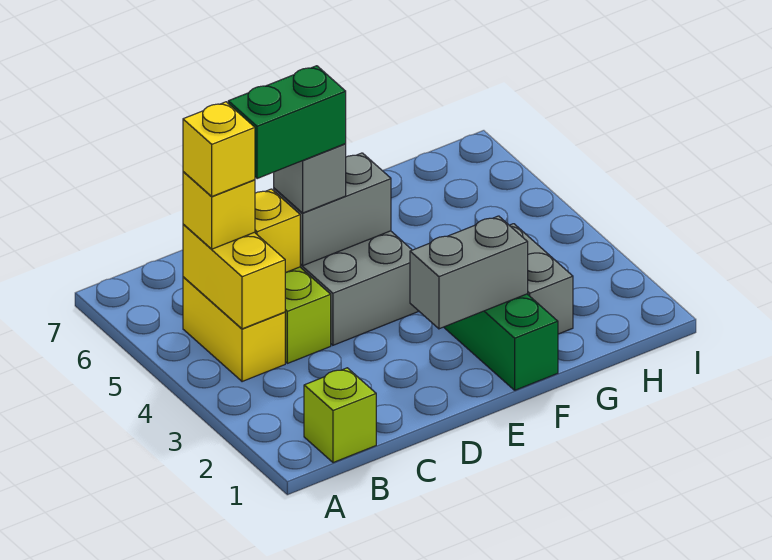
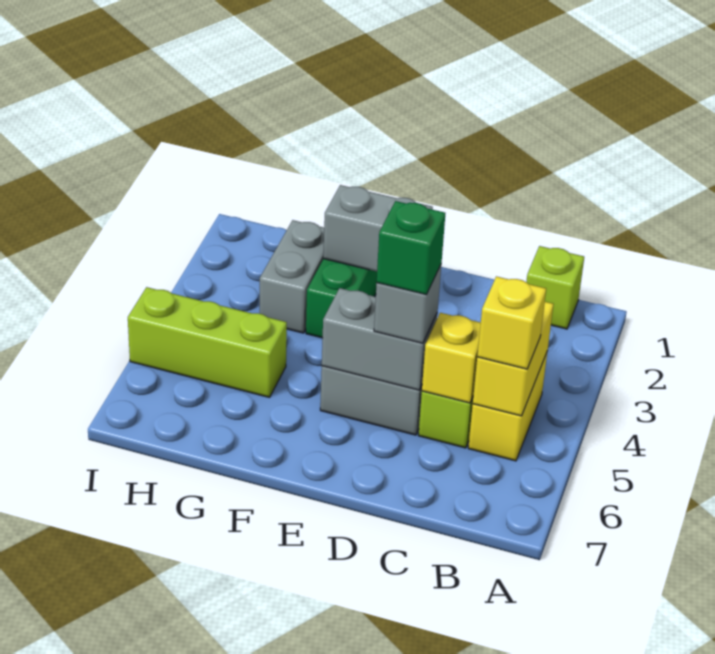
yellow brick B5 level 4 -> none
green brick C5:D5 level 4 -> green brick D5 level 4
none -> lime brick G5:I5 level 1

